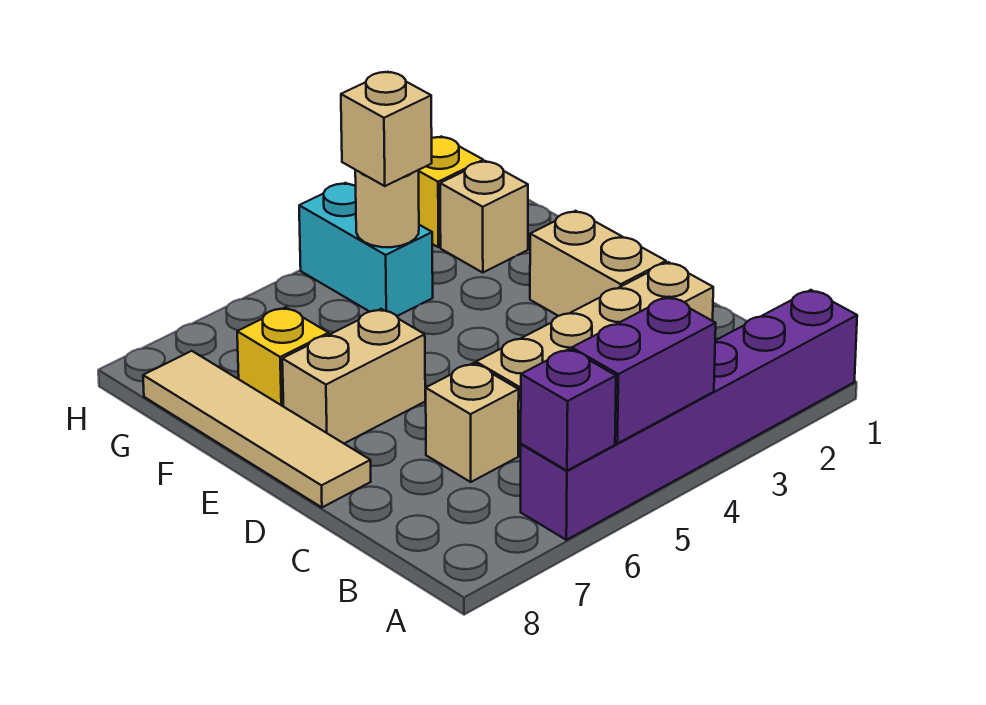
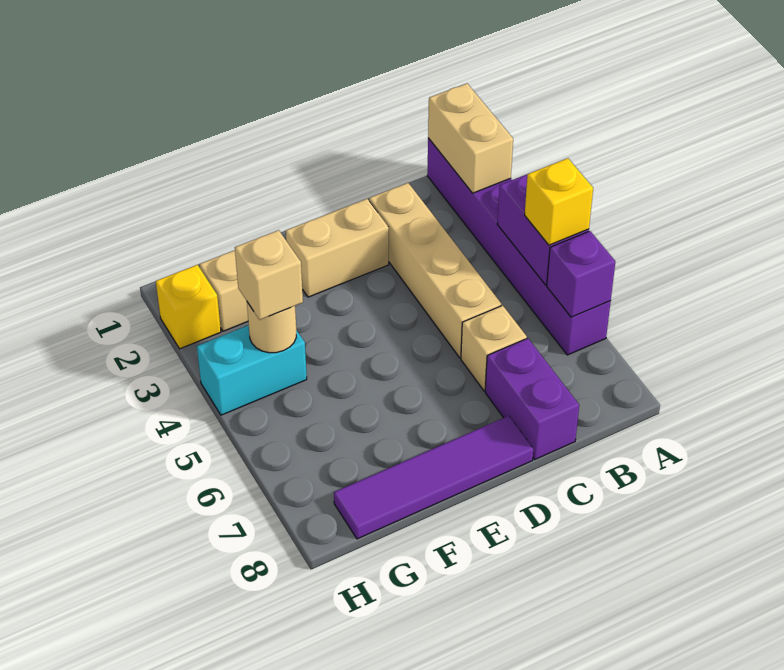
none -> purple brick C7:C8 level 1
tan tile D8:G8 level 1 -> purple tile D8:G8 level 1
tan brick E6:E7 level 1 -> tan brick A1:A2 level 2
yellow brick F7 level 1 -> yellow brick A5 level 3

